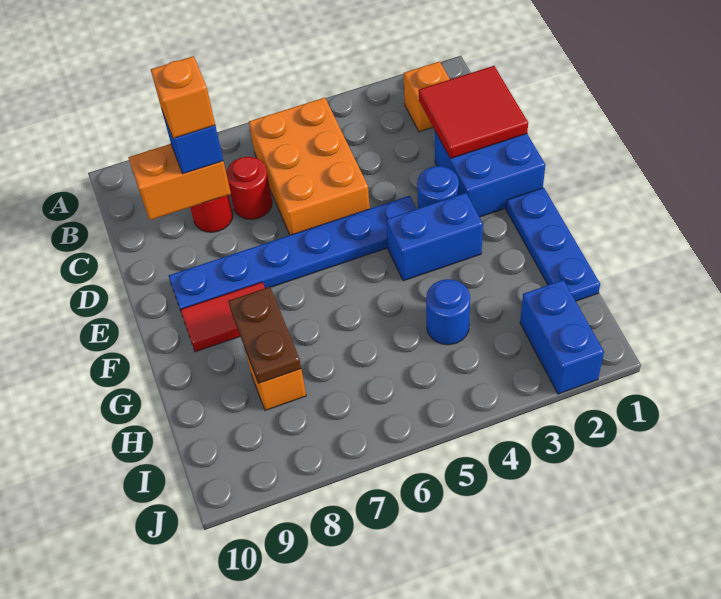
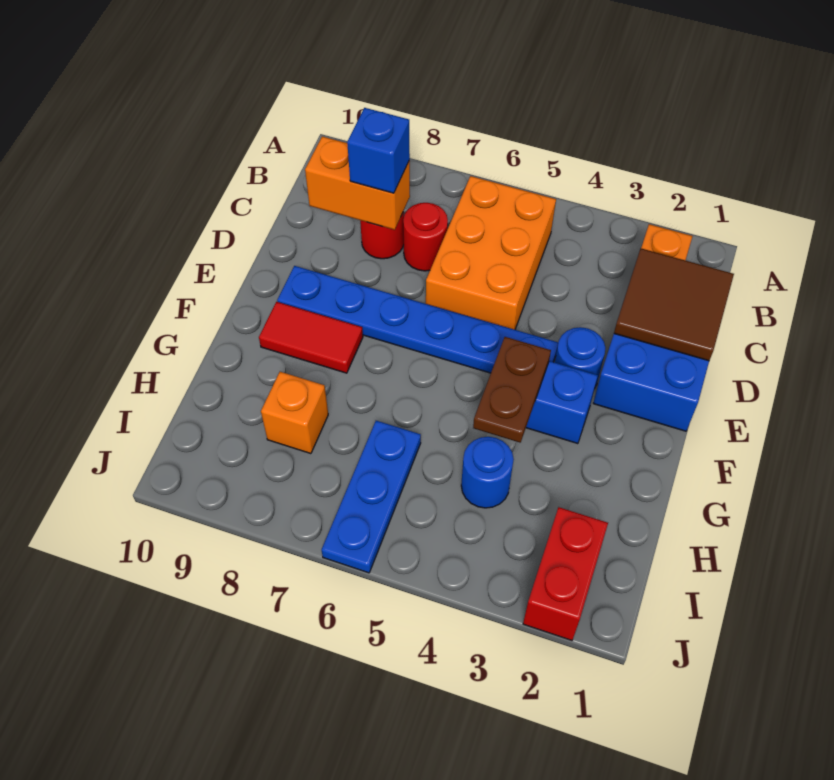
red tile C1:D2 level 2 -> brown tile C1:D2 level 2
orange brick C8 level 4 -> none
blue plate F1:H1 level 1 -> blue plate H6:J6 level 1
brown plate G8:H8 level 2 -> brown plate F4:G4 level 2
blue brick I2:J2 level 1 -> red brick I2:J2 level 1

